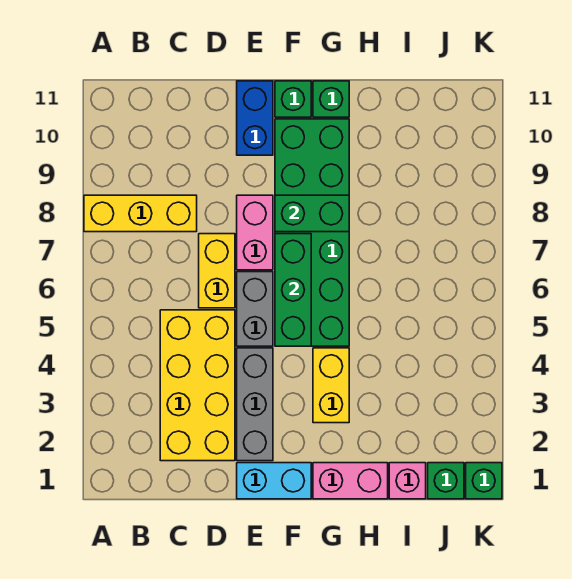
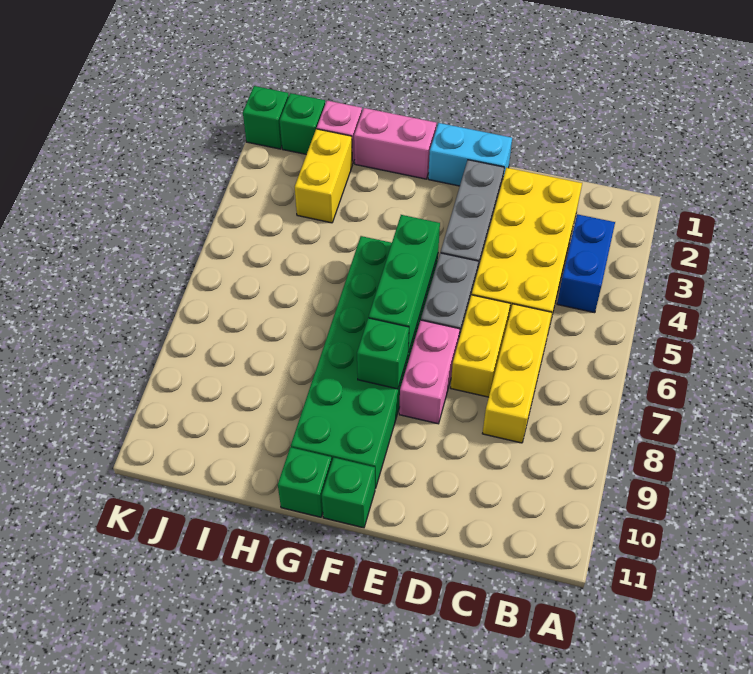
yellow brick A8:C8 level 1 -> yellow brick C6:C8 level 1
blue brick E10:E11 level 1 -> blue brick B3:B4 level 1
green brick F8:G8 level 2 -> green brick F8 level 2
yellow brick G3:G4 level 1 -> yellow brick I2:I3 level 1

